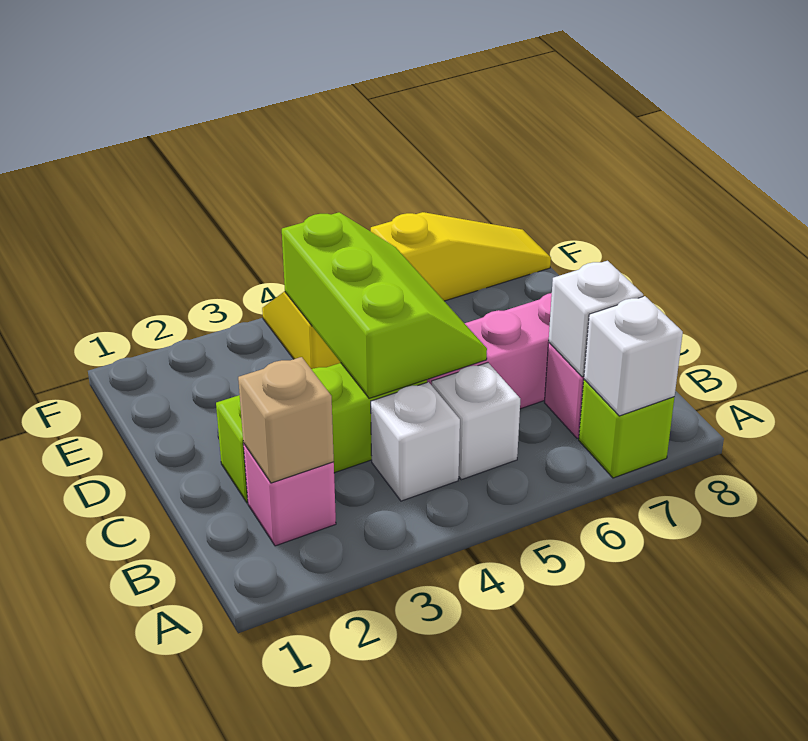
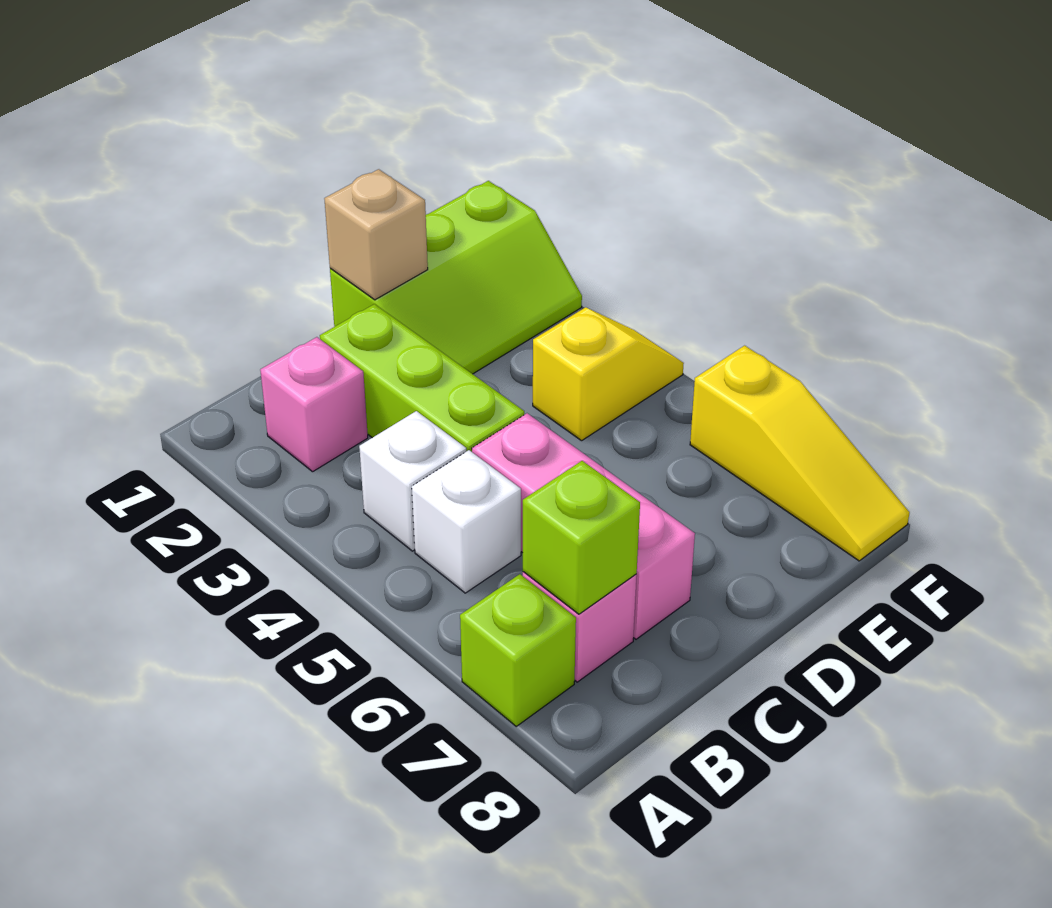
white brick A7 level 2 -> none
tan brick B2 level 2 -> tan brick D1 level 2
white brick B7 level 2 -> lime brick B7 level 2
lime slope C4:E5 level 2 top 4 -> lime slope D1:F2 level 1 top 1

